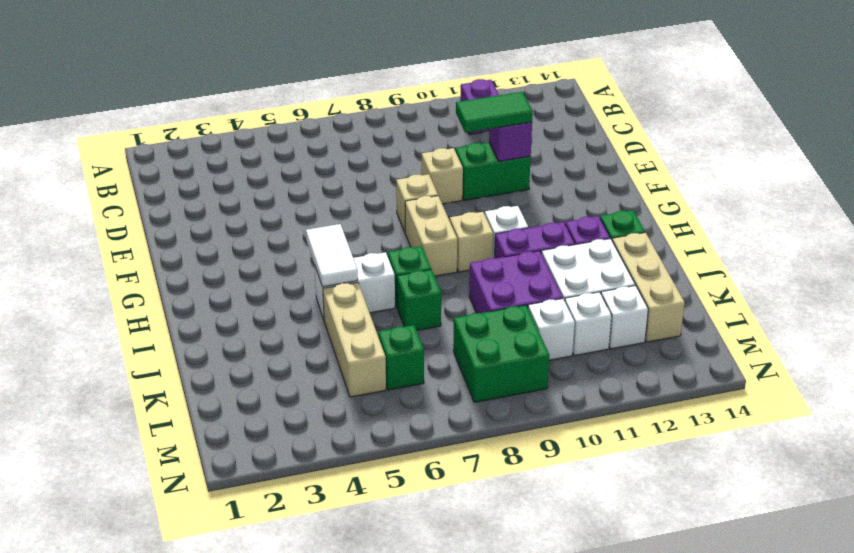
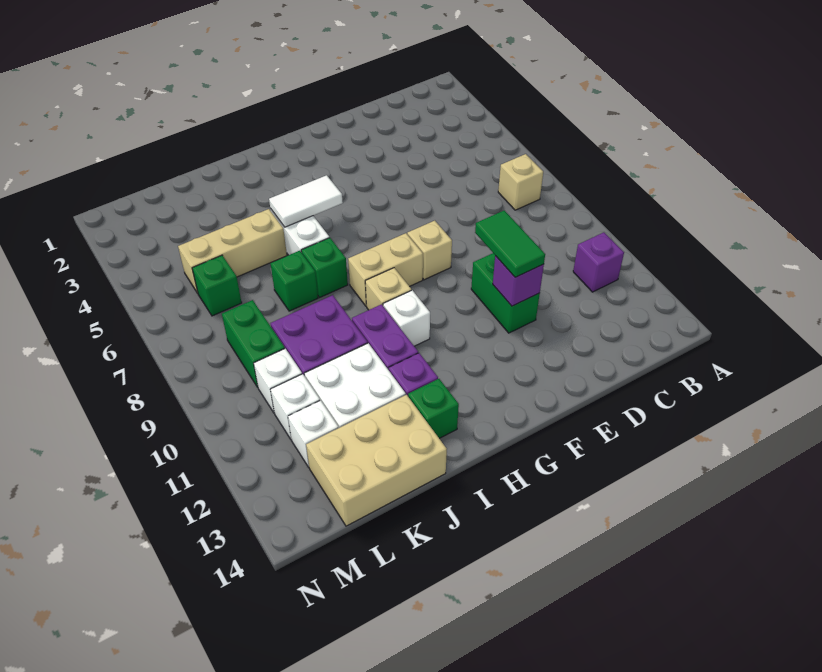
tan brick E9 level 1 -> tan brick B7 level 1
tan brick J13:L13 level 1 -> tan brick J13:L14 level 1
green brick L8:M9 level 1 -> green brick L8:L9 level 1

